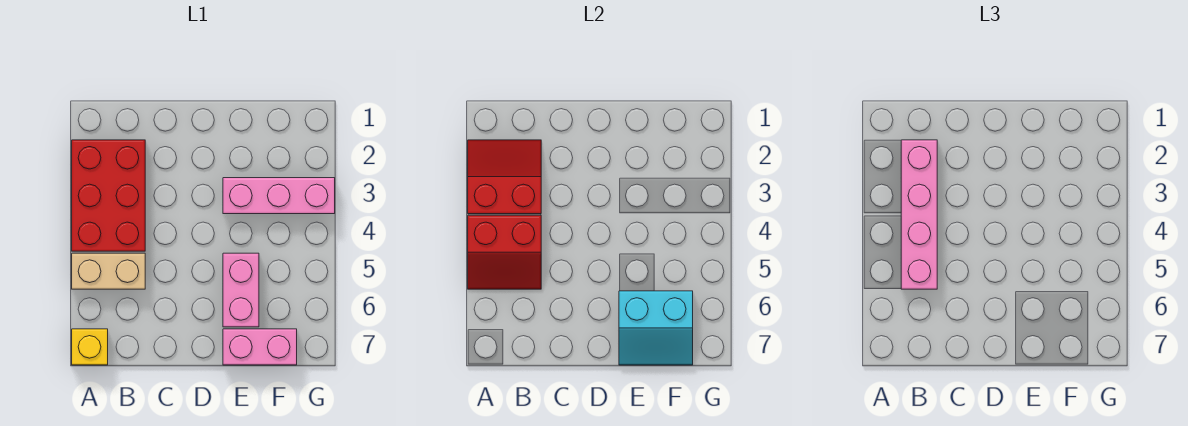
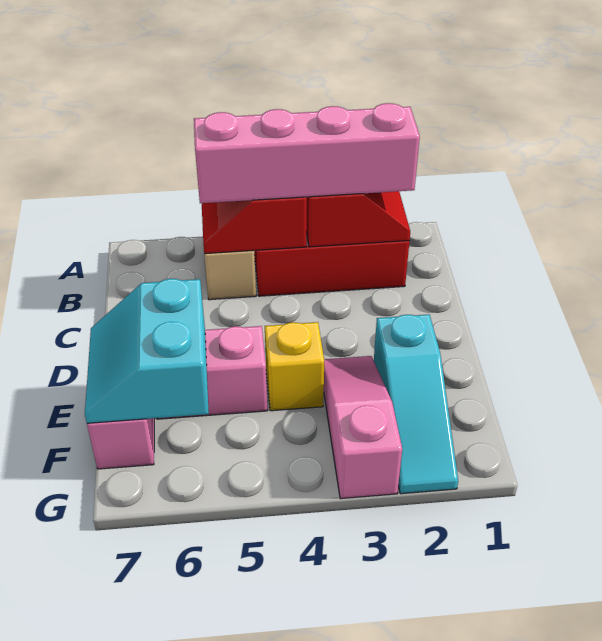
yellow brick A7 level 1 -> yellow brick E4 level 1
none -> cyan slope E2:G2 level 1 top E
pink brick E3:G3 level 1 -> pink slope E3:G3 level 1 top G

